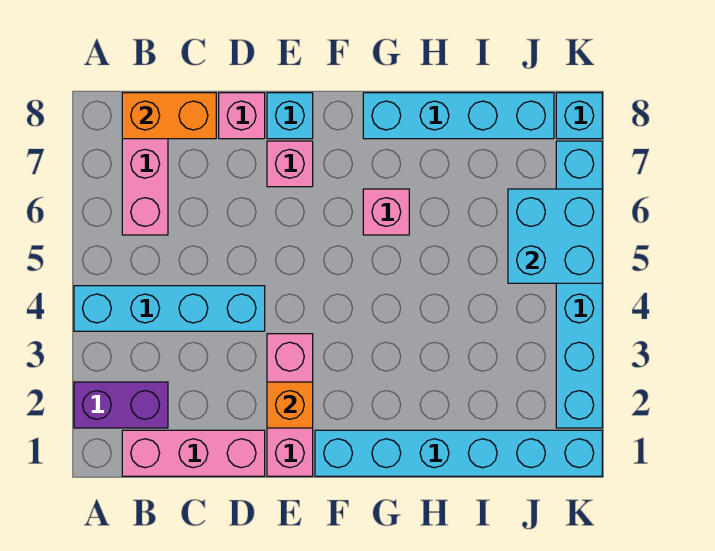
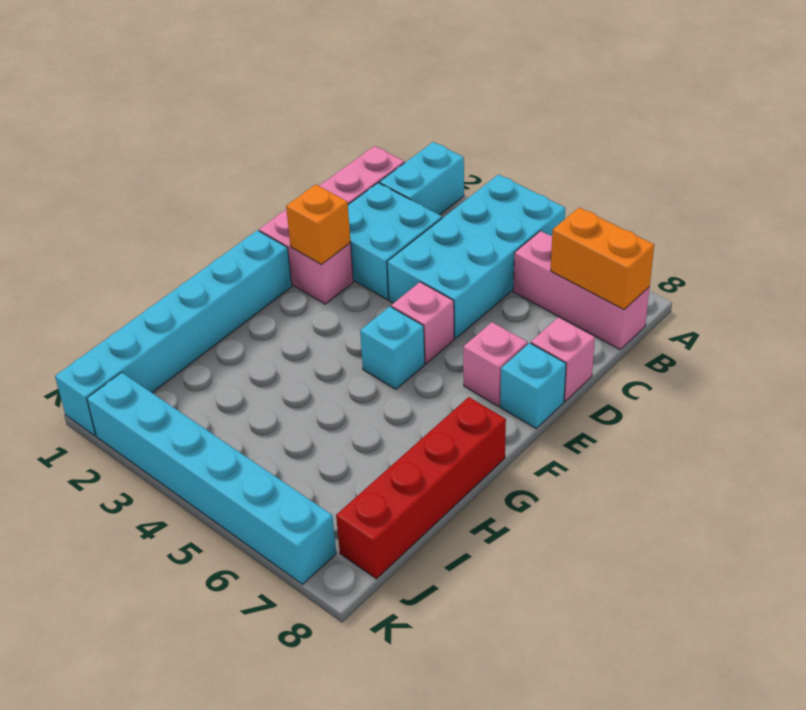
purple brick A2:B2 level 1 -> cyan brick A2:B2 level 1
cyan brick A4:D4 level 1 -> cyan brick A4:D5 level 1
orange brick B8:C8 level 2 -> orange brick B7:B8 level 2
pink brick E1:E3 level 1 -> pink brick E1:E2 level 1
pink brick G6 level 1 -> pink brick E5 level 1
cyan brick G8:J8 level 1 -> red brick G8:J8 level 1
cyan brick J5:K6 level 2 -> cyan brick C2:D3 level 1
cyan brick K8 level 1 -> cyan brick F5 level 1

